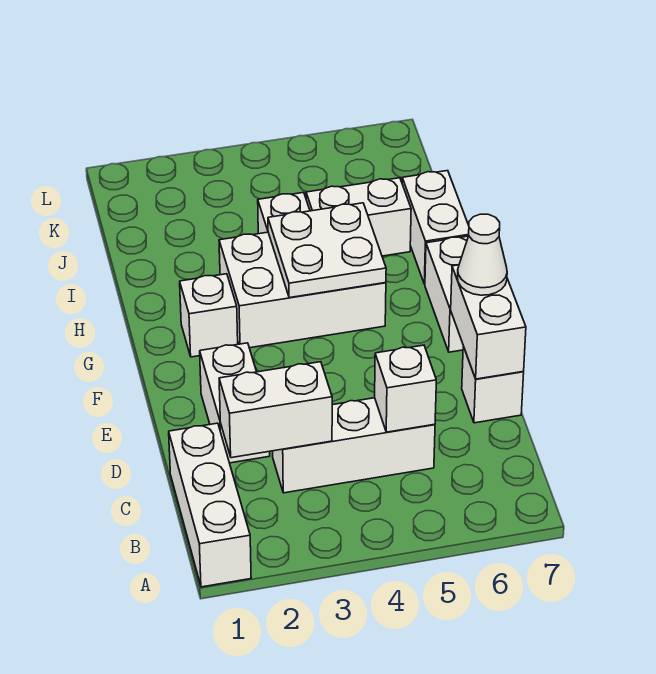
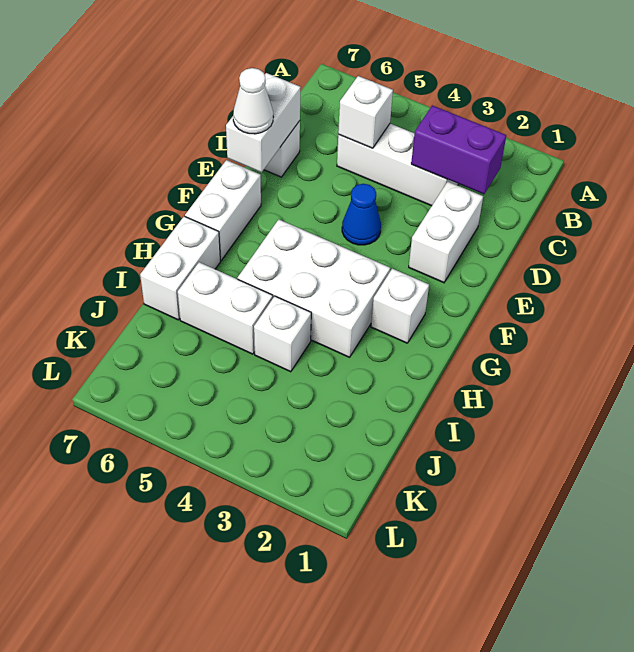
white brick A1:C1 level 1 -> none
white brick C2:C3 level 2 -> purple brick C2:C3 level 2
none -> blue cone E4 level 1
white plate G4:H5 level 2 -> none

